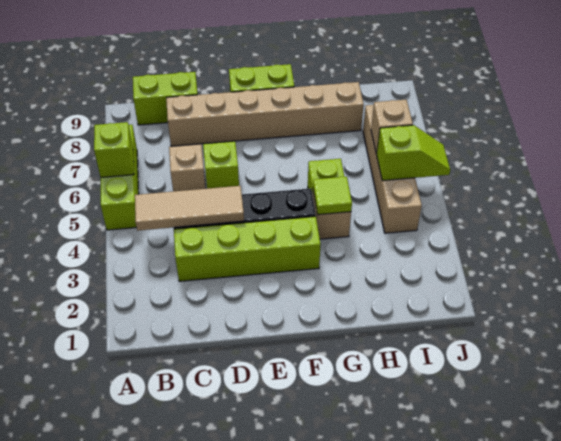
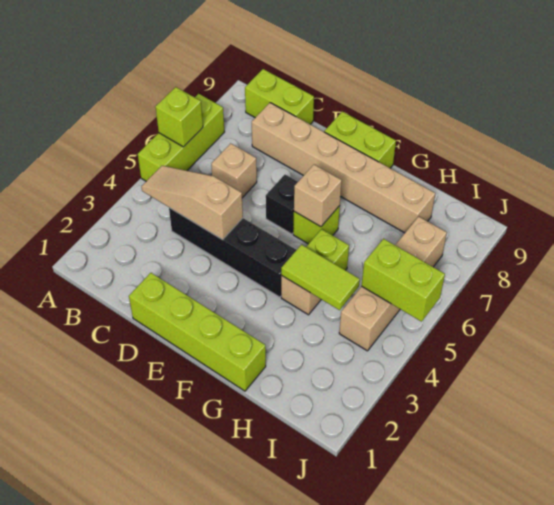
tan tile B4:D4 level 2 -> tan slope B4:D4 level 2 top D
lime brick C3:F3 level 1 -> lime brick D1:G1 level 1
lime brick D6 level 1 -> lime brick F6 level 1
none -> black brick E6 level 1
lime tile G4 level 2 -> lime tile G4:H4 level 2
lime slope I5:J5 level 2 top I -> lime brick I5:J5 level 2
tan brick I6 level 2 -> tan brick F6 level 2

